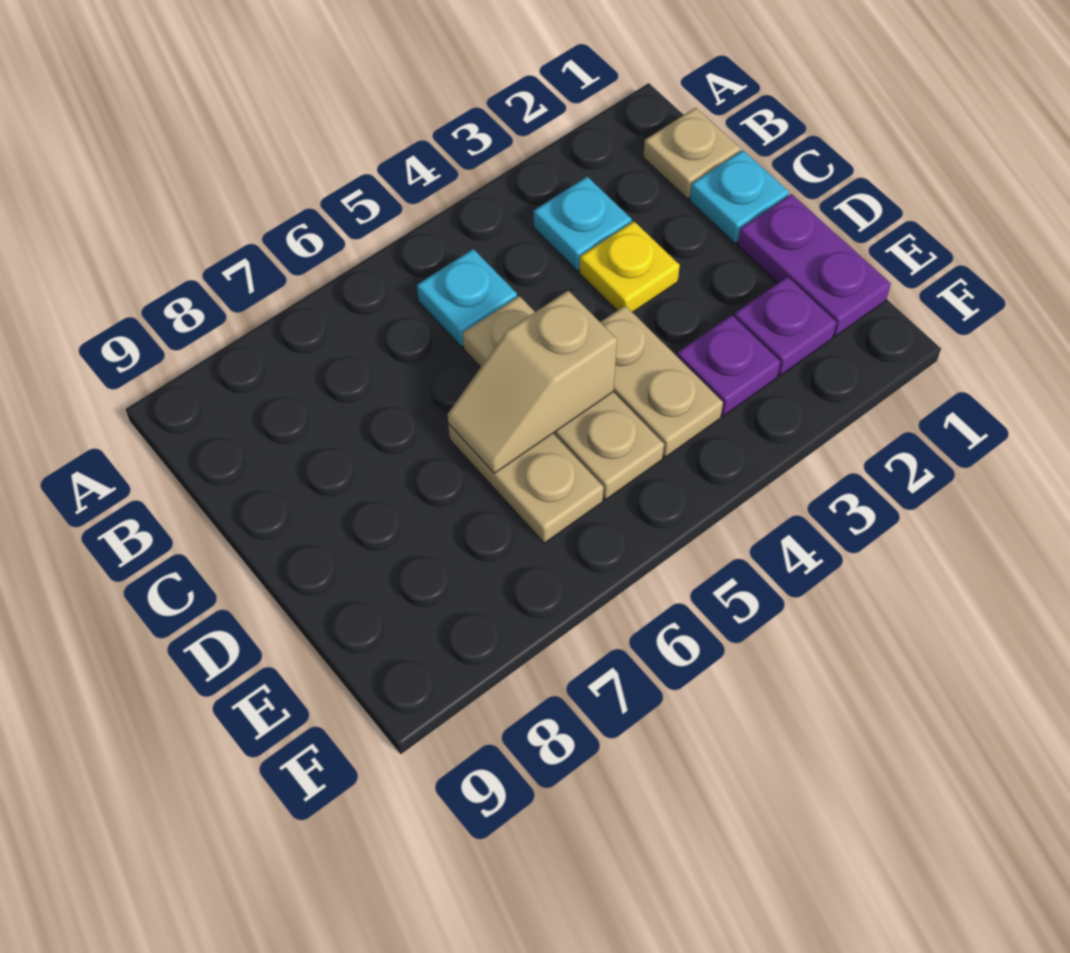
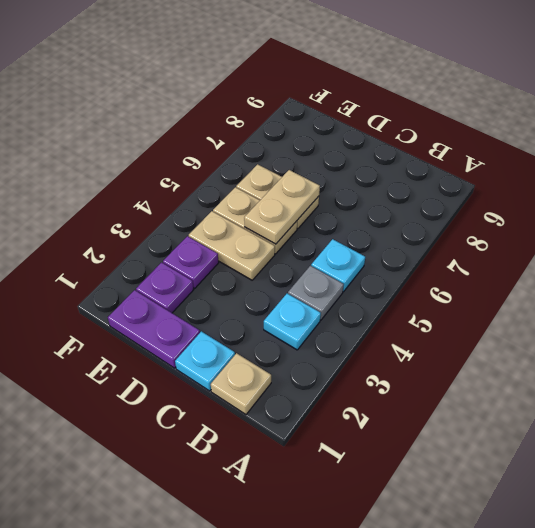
none -> grey plate B4 level 1
yellow plate C3 level 1 -> none
tan plate C5:E5 level 1 -> tan plate D5:E5 level 1
tan slope D5:D6 level 2 top 5 -> tan plate D5:D6 level 2

